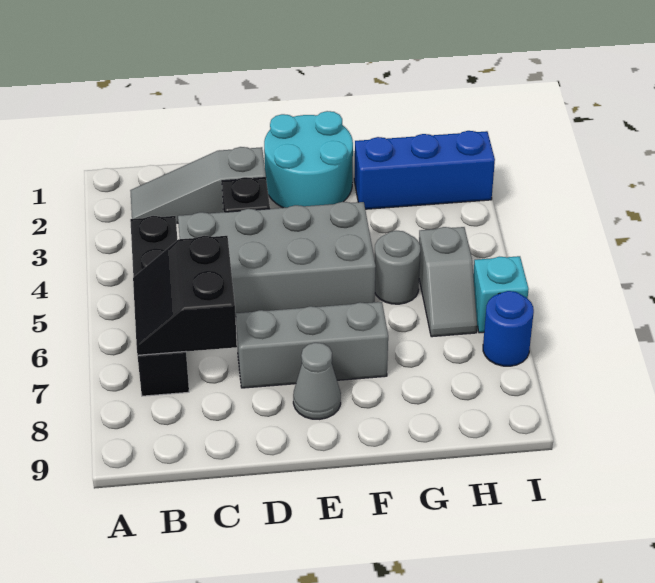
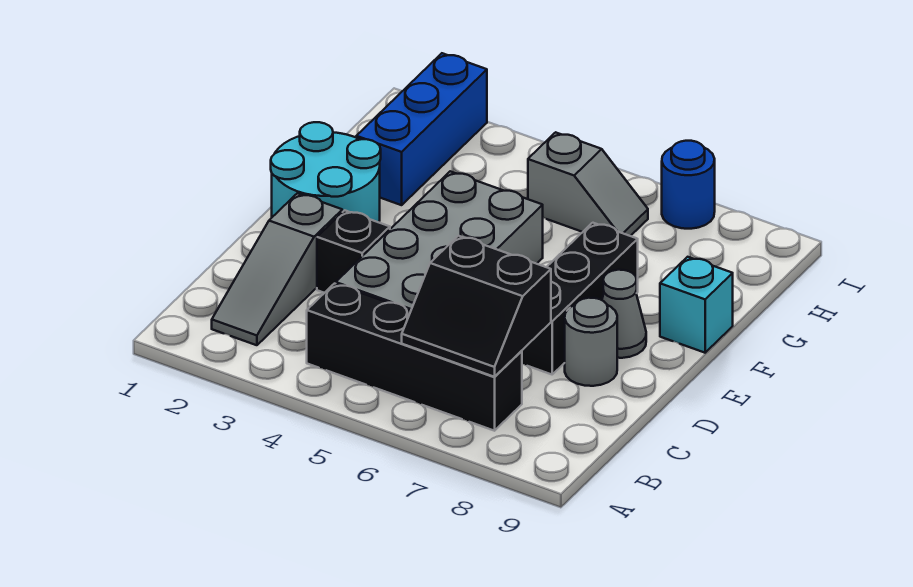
grey brick D7:F7 level 1 -> black brick D7:F7 level 1
grey round brick G5 level 1 -> grey round brick D8 level 1
cyan brick I6 level 1 -> cyan brick F9 level 1

